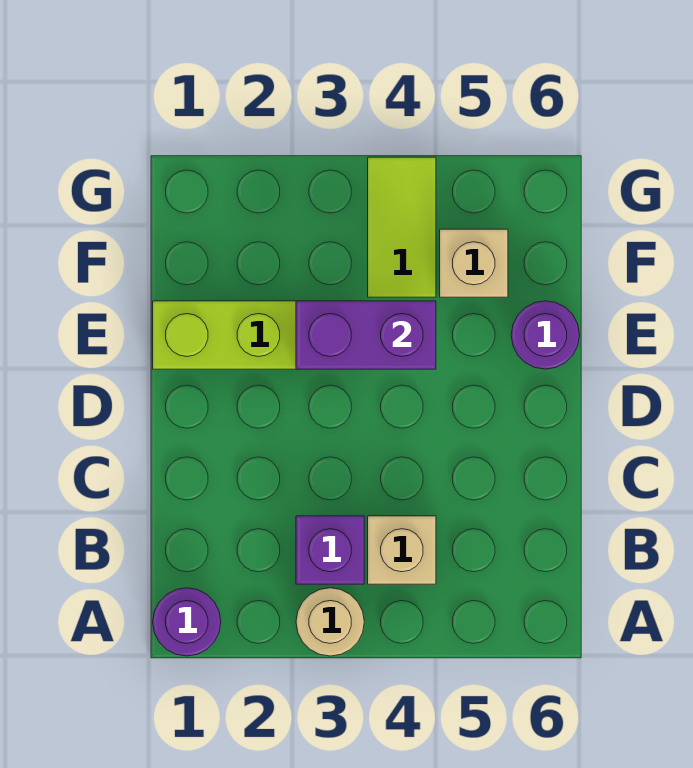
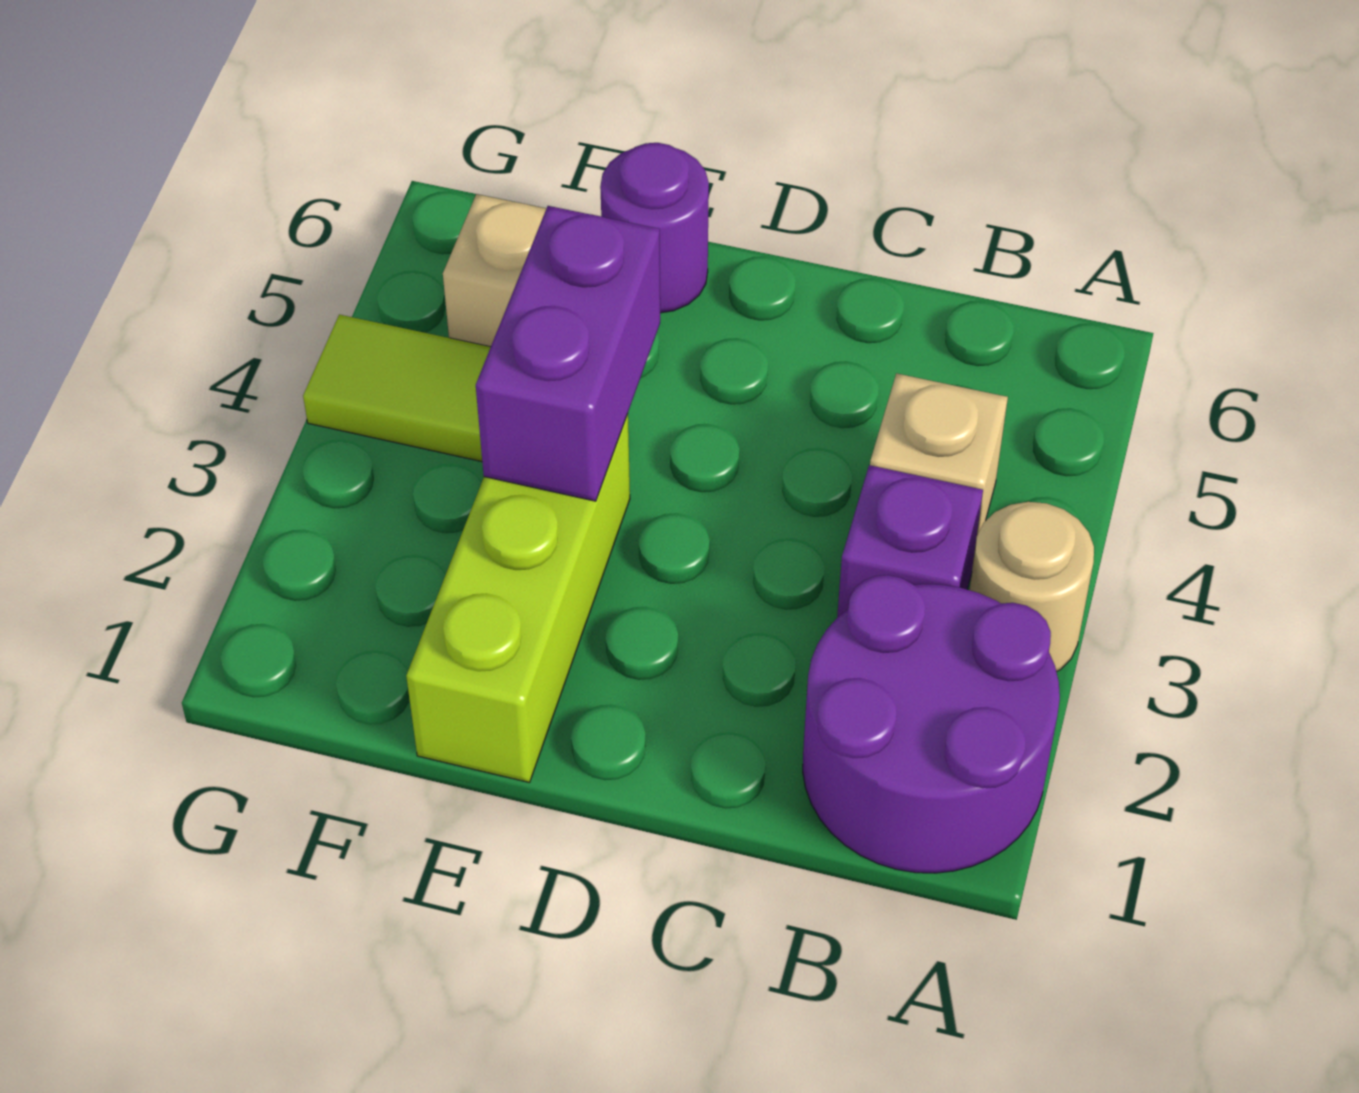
purple round brick A1 level 1 -> purple round brick A1:B2 level 1

